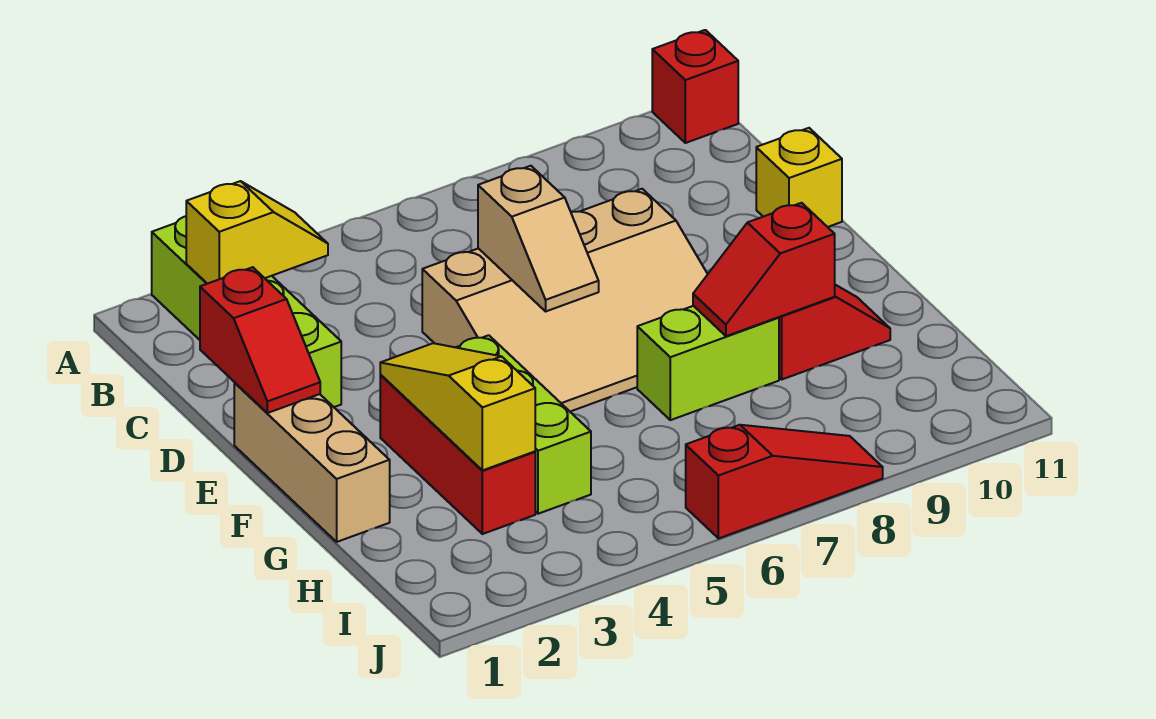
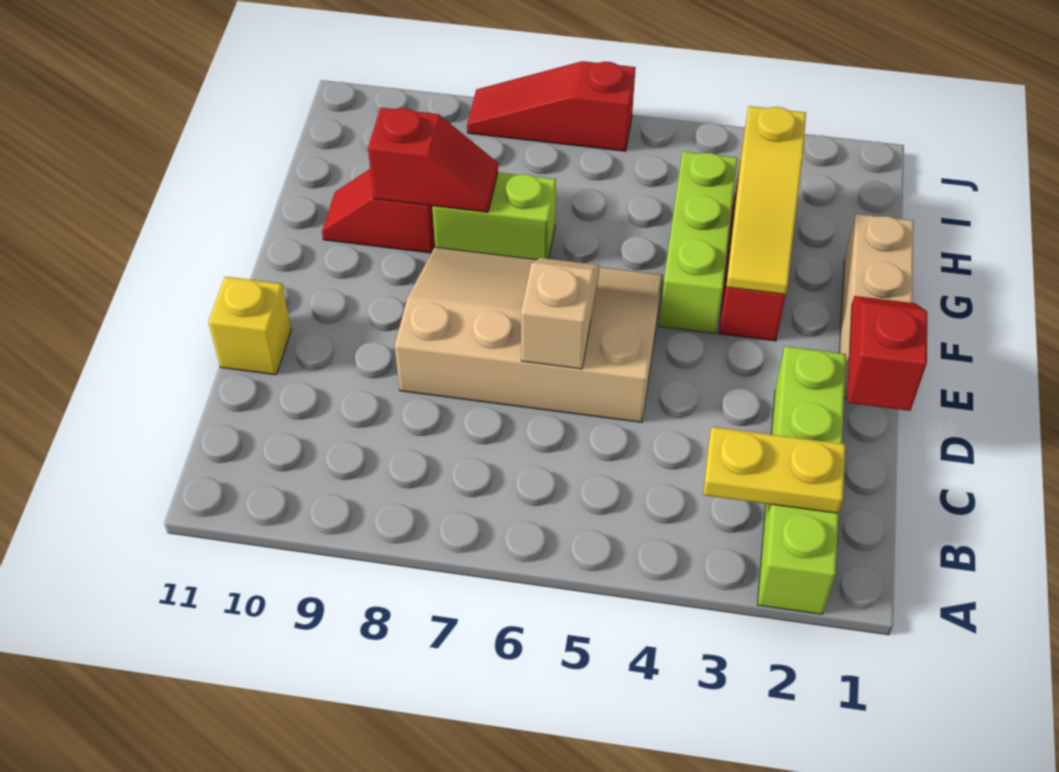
red brick A11 level 1 -> none
yellow slope B2:B3 level 2 top 2 -> yellow plate B2:B3 level 2

